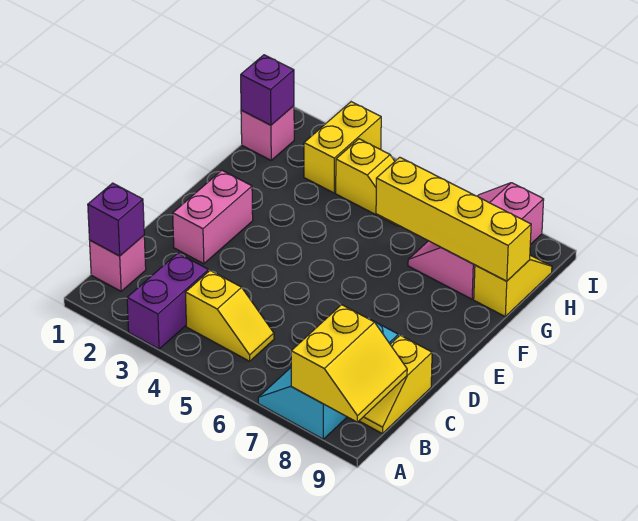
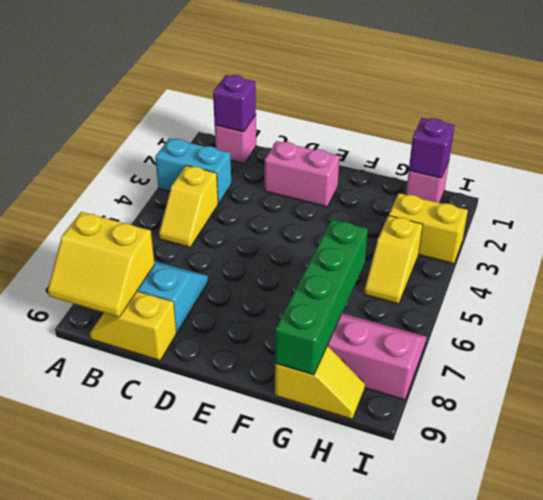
purple brick A3:B3 level 1 -> cyan brick A3:B3 level 1
yellow brick G6:G9 level 2 -> green brick G6:G9 level 2

